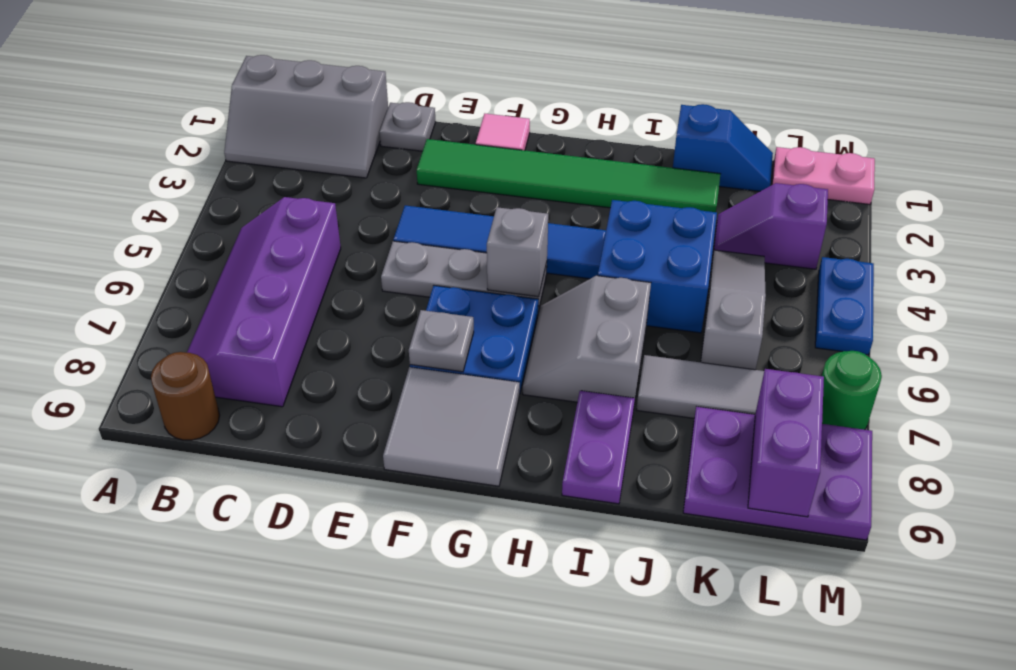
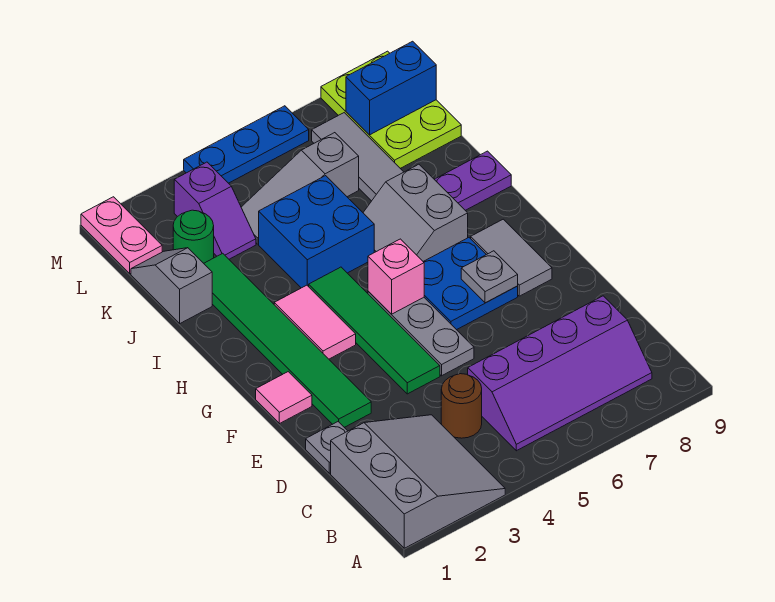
grey slope A1:C2 level 1 top 1 -> grey slope A1:C3 level 1 top 1
brown round brick B9 level 1 -> brown round brick C4 level 1
blue tile E4:H4 level 1 -> green tile E4:H4 level 1
grey tile F8:G9 level 1 -> grey tile F8:G8 level 1
none -> pink tile G3:H3 level 1
grey brick G5 level 2 -> pink brick G5 level 2
grey slope H6:I7 level 1 top I -> grey slope H6:I7 level 1 top 7
blue slope J1:K1 level 1 top J -> grey slope J1:K1 level 1 top J
purple plate K8:M9 level 1 -> lime plate K8:M9 level 1
purple brick L8:L9 level 2 -> blue brick L8:L9 level 2
blue plate M4:M5 level 1 -> blue plate M4:M6 level 1
green round brick M7 level 1 -> green round brick K2 level 1

